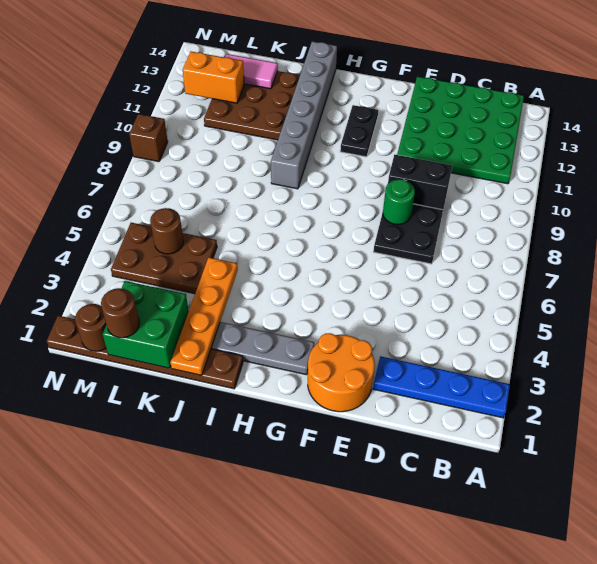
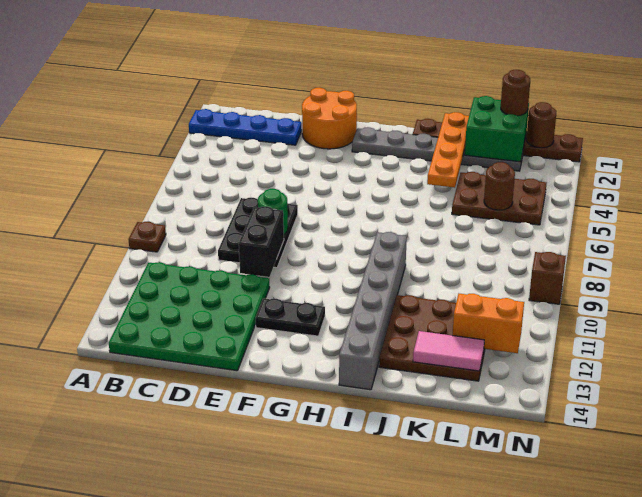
none -> brown plate A9 level 1
black brick D9:E9 level 2 -> black brick E9:E10 level 2
black plate G11:G12 level 1 -> black plate F12:G12 level 1

